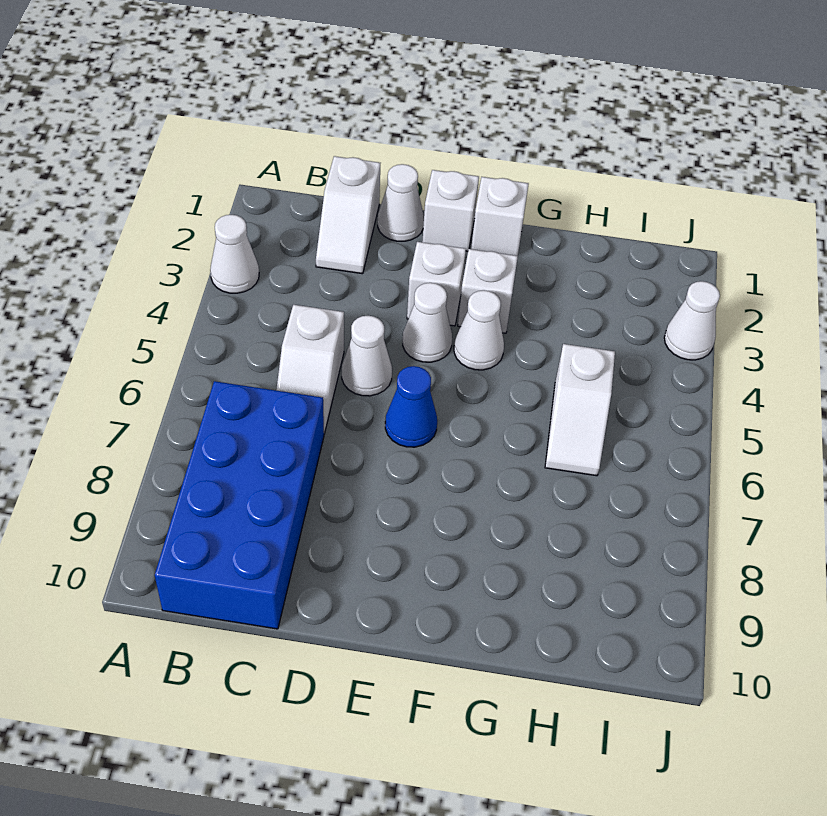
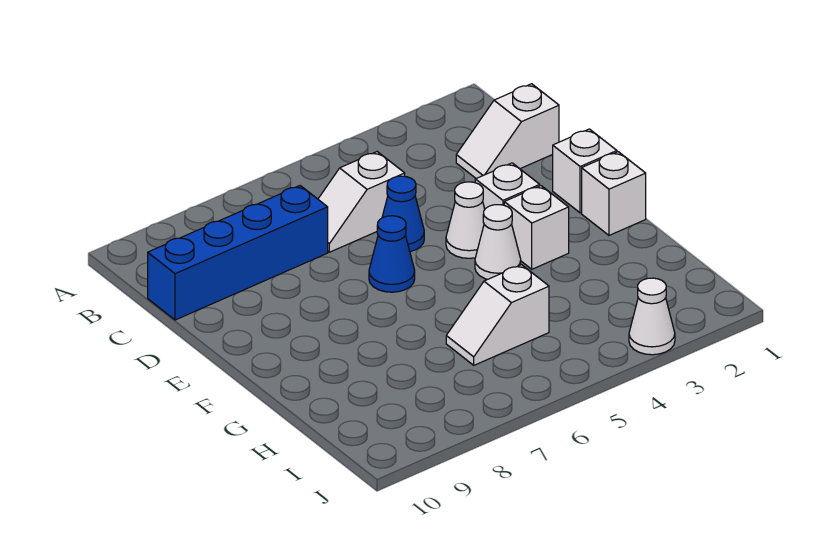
white cone A3 level 1 -> none
blue brick B7:C10 level 1 -> blue brick C7:C10 level 1
white cone D1 level 1 -> none
white cone D5 level 1 -> blue cone D5 level 1

